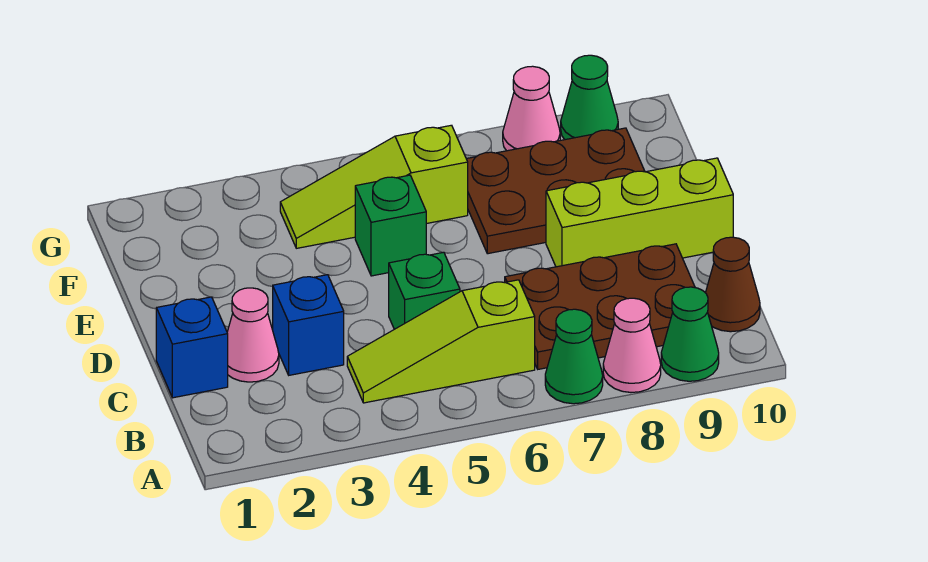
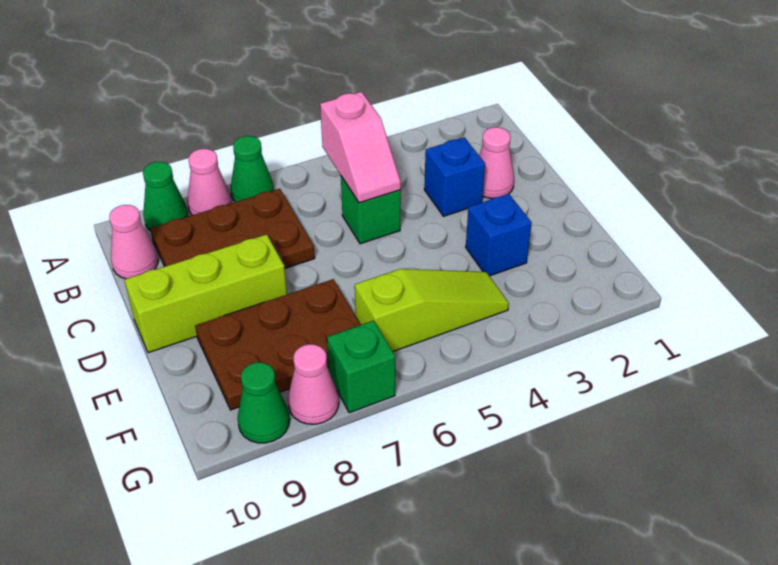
lime slope B4:B6 level 1 top 6 -> none
none -> pink slope B5:C5 level 2 top B
brown cone B10 level 1 -> pink cone B10 level 1
blue brick C1 level 1 -> blue brick E3 level 1
green brick E5 level 1 -> green brick G7 level 1

